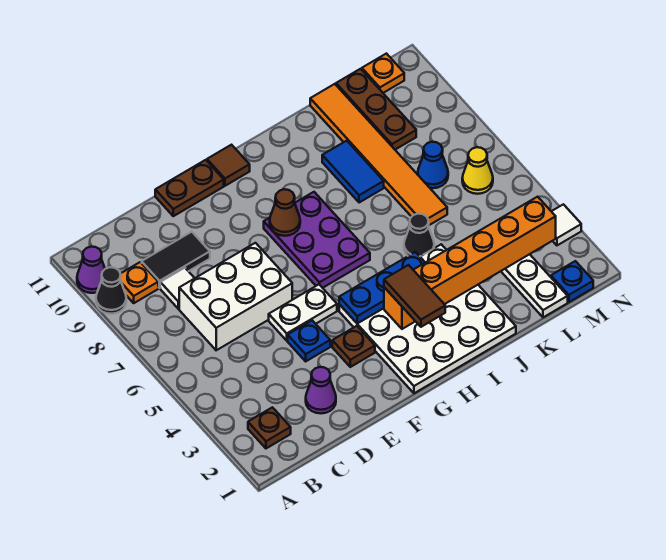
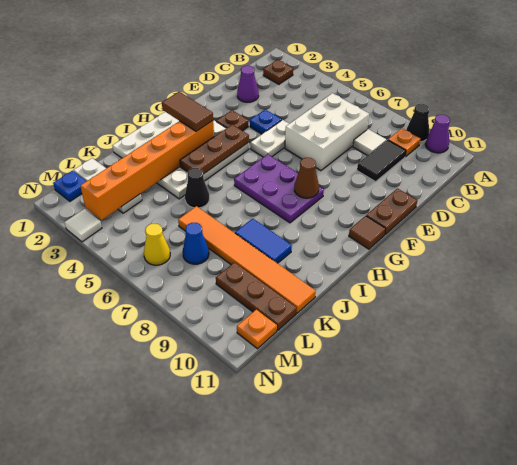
blue plate G4:I4 level 2 -> brown plate G4:I4 level 2

